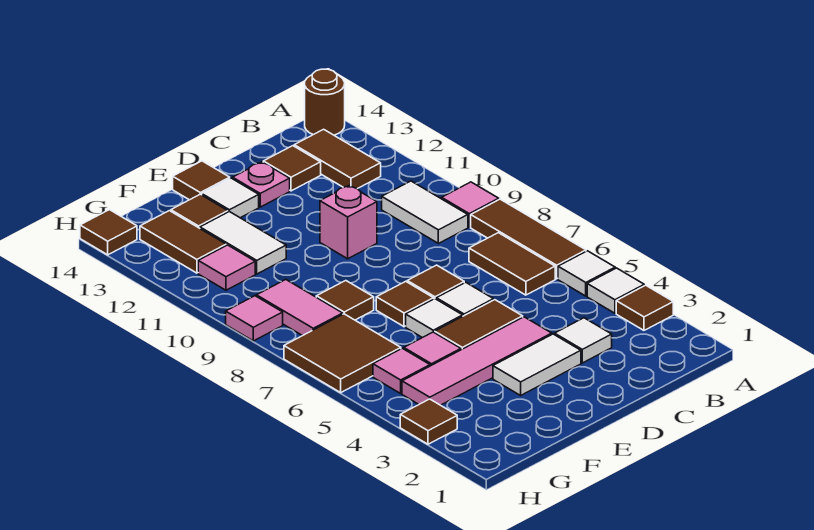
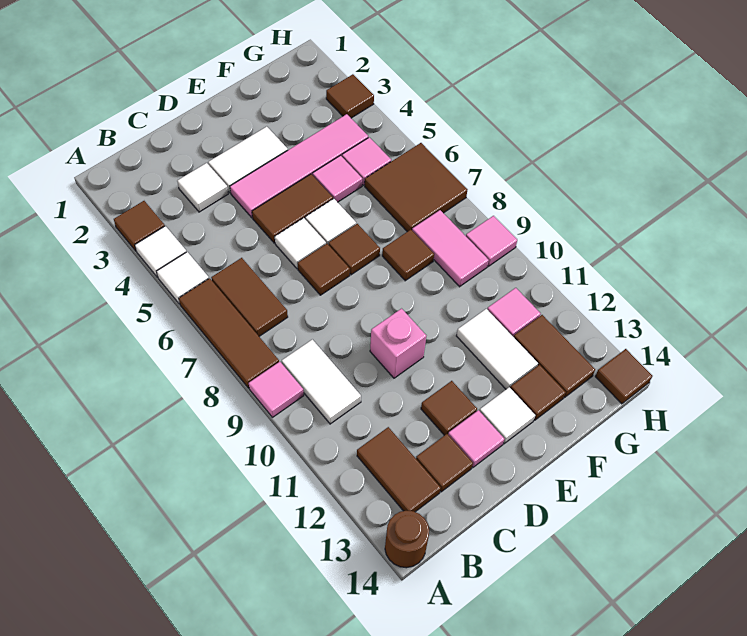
pink plate D13 level 1 -> pink tile D13 level 1
brown tile E14 level 1 -> brown tile D12 level 1

